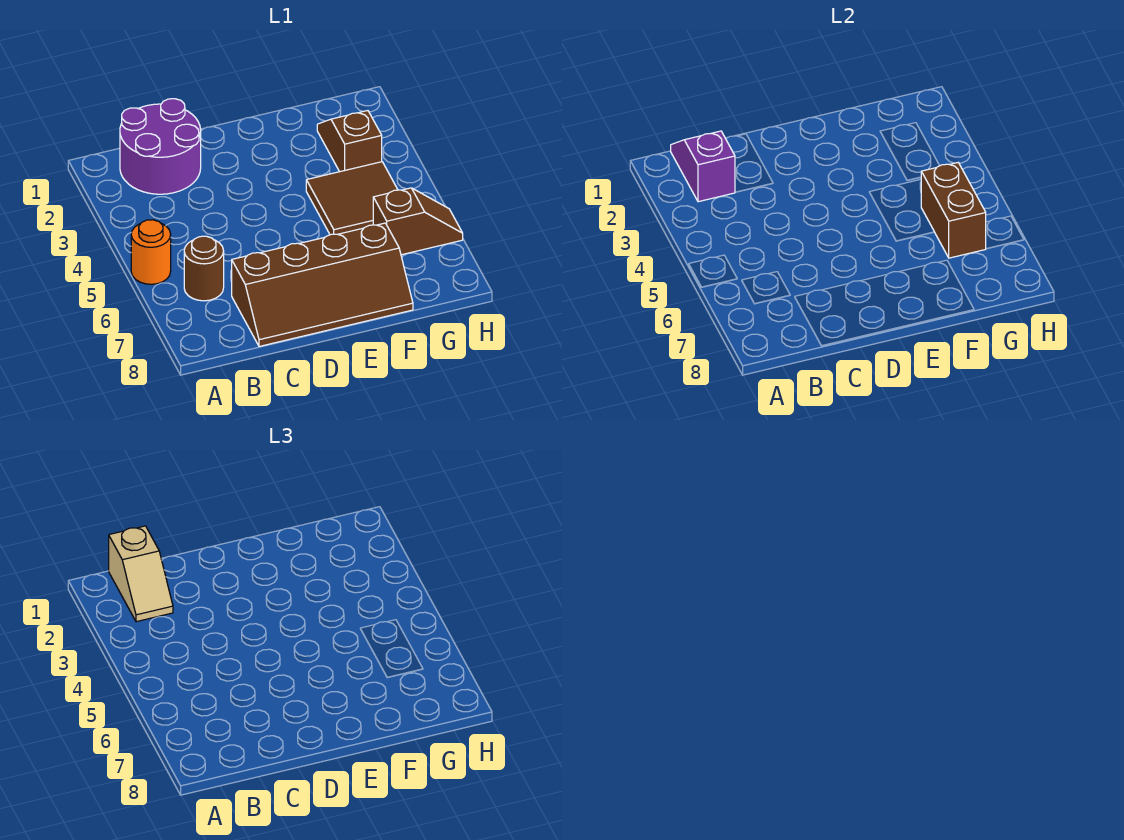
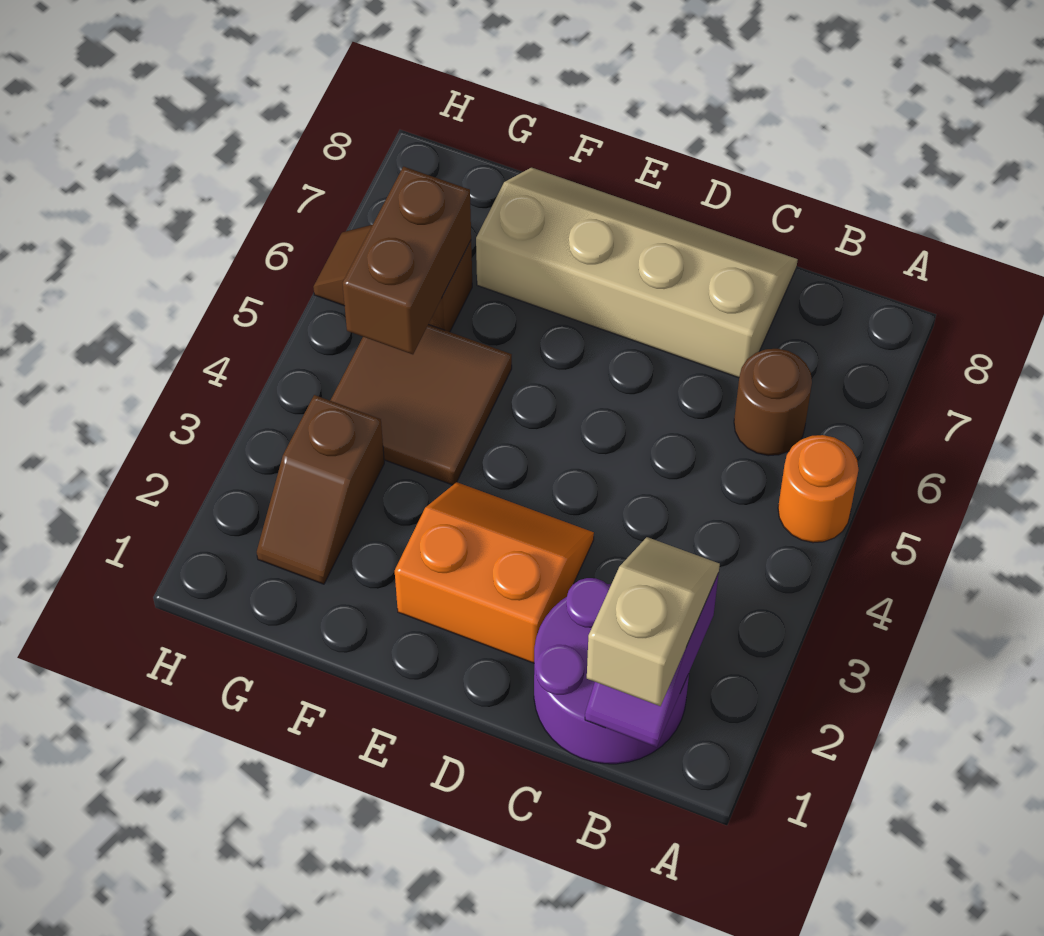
brown slope C7:F8 level 1 top 7 -> tan slope C7:F8 level 1 top 7
none -> orange slope D2:E3 level 1 top 2

